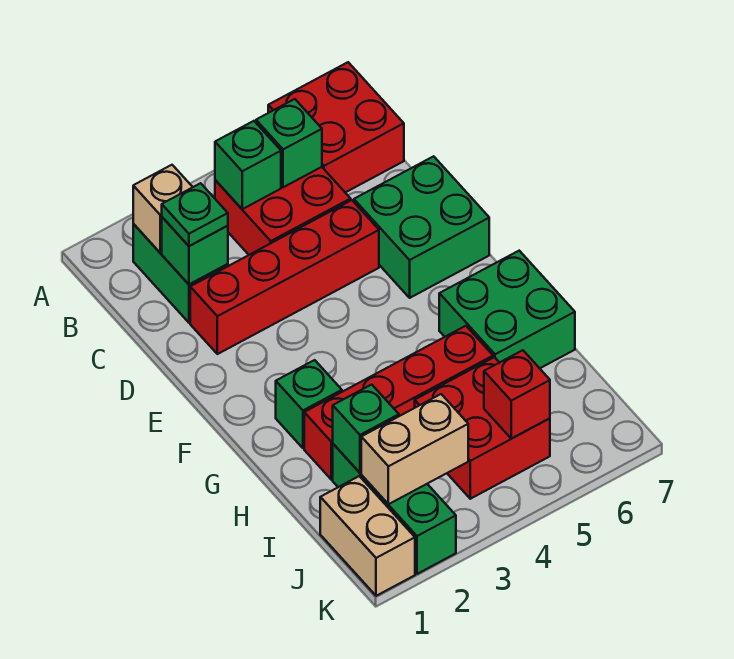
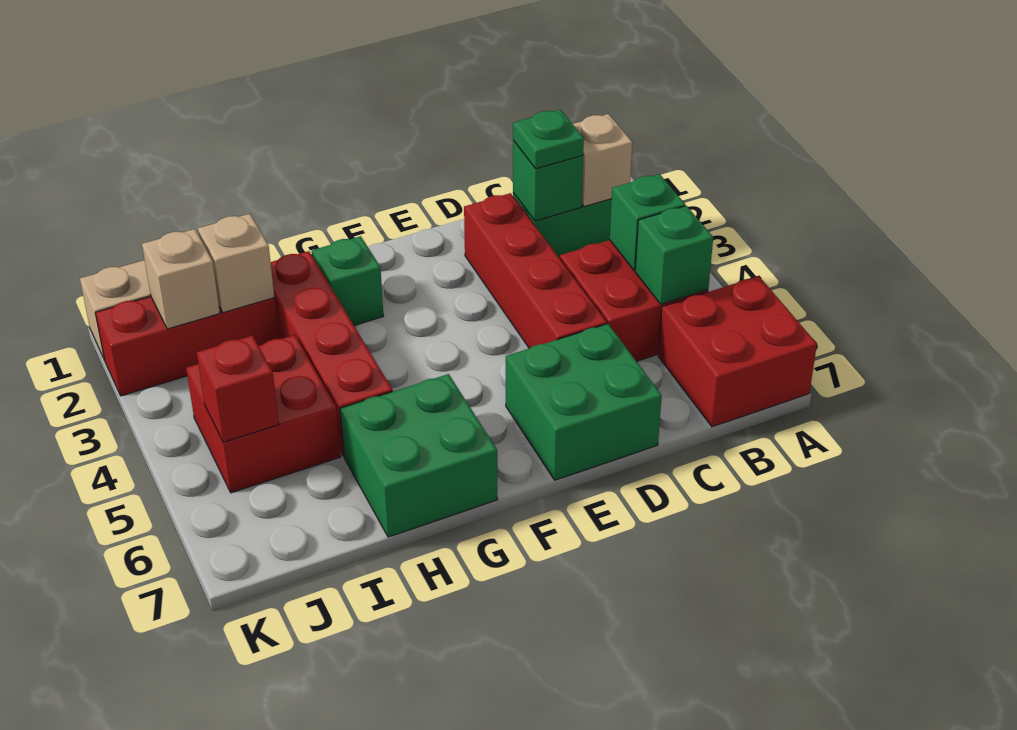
green brick I2:K2 level 1 -> red brick I2:K2 level 1
green brick I2 level 2 -> tan brick I2 level 2
tan brick J2:J3 level 2 -> tan brick J2 level 2

